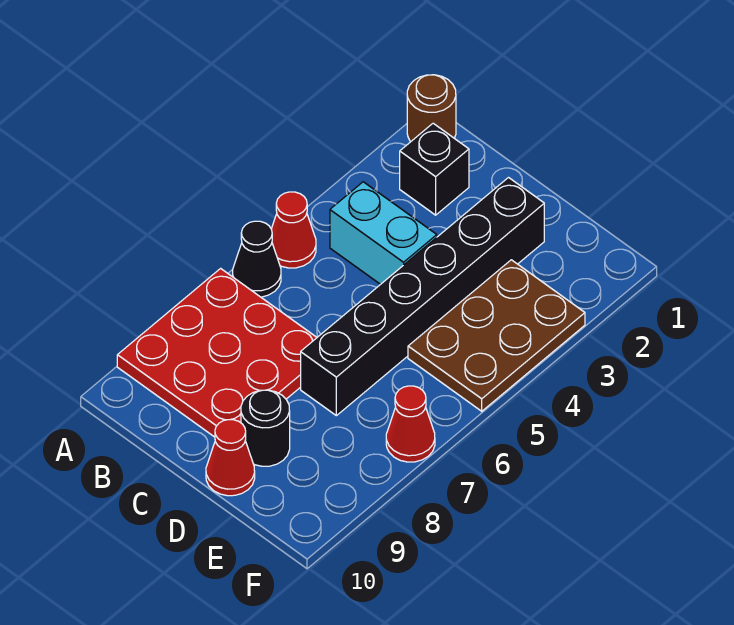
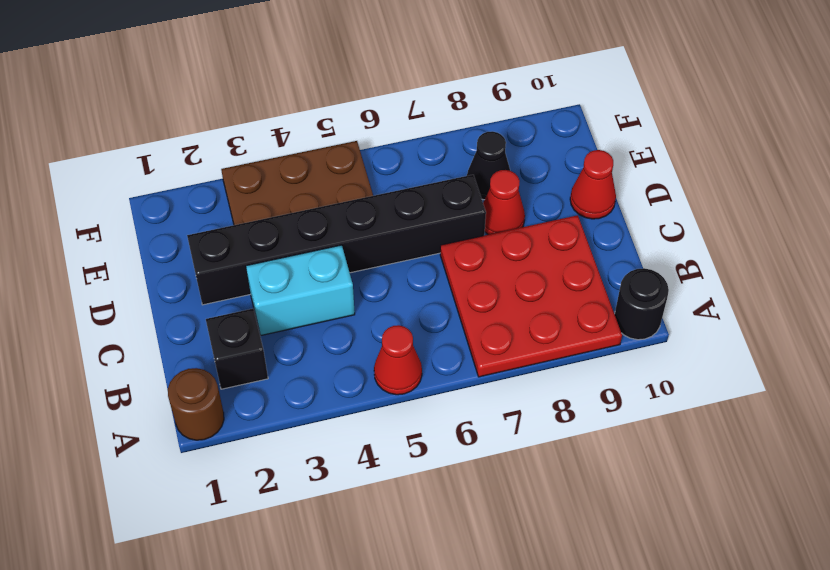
black cone A6 level 1 -> black cone E8 level 1
cyan brick B4:C4 level 1 -> cyan brick C3:C4 level 1
black round brick D9 level 1 -> black round brick A10 level 1
red cone F7 level 1 -> red cone D8 level 1

